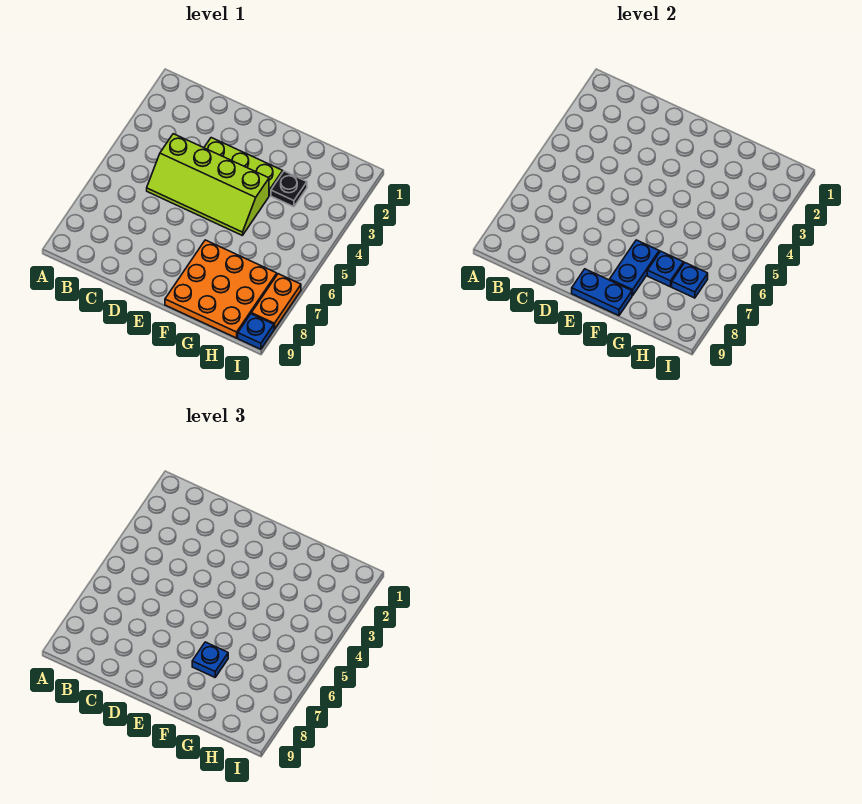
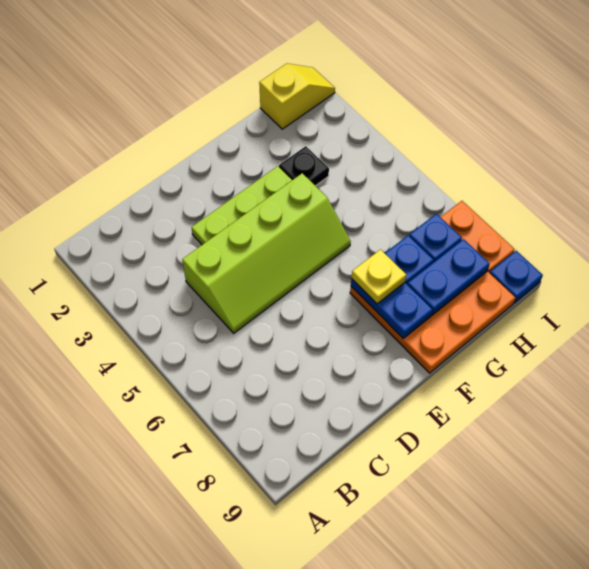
blue plate E9:F9 level 2 -> blue plate G8:H8 level 2
blue plate F7 level 3 -> yellow plate F7 level 3
none -> yellow slope H1:I1 level 1 top H

